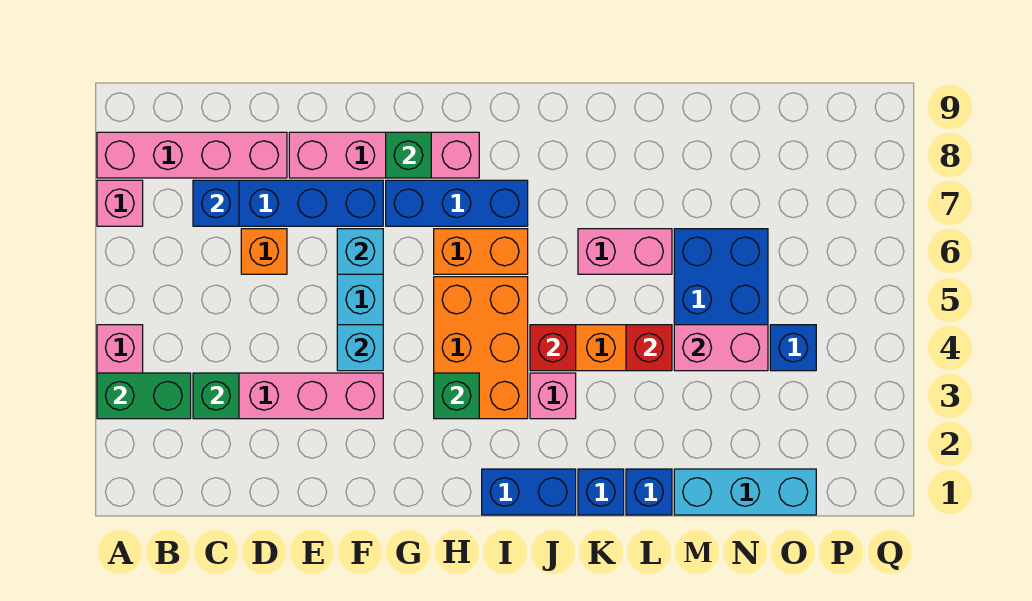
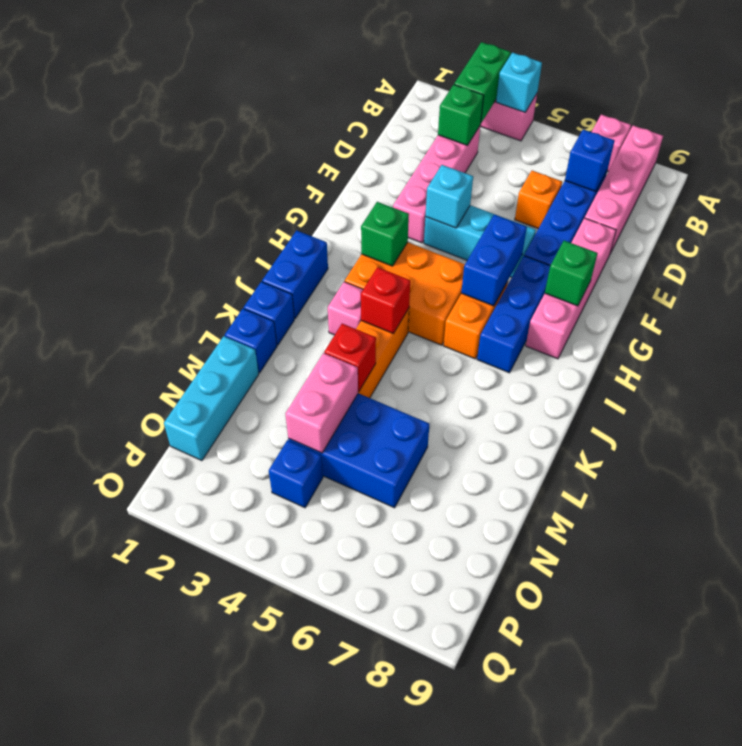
cyan brick F6 level 2 -> cyan brick A4 level 2
none -> blue brick G6:H6 level 2
pink brick K6:L6 level 1 -> none

